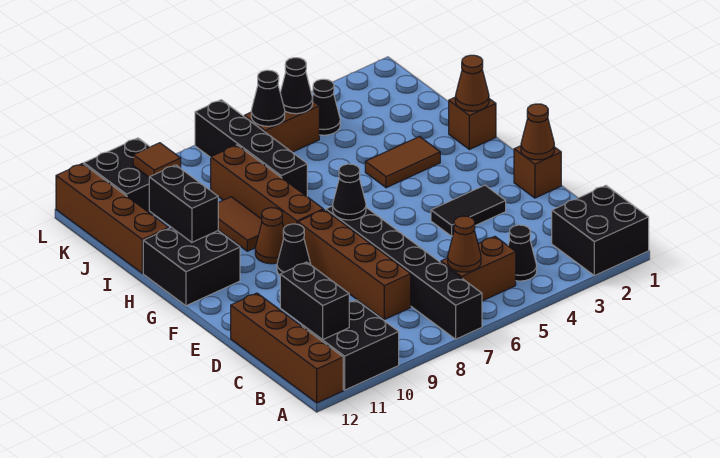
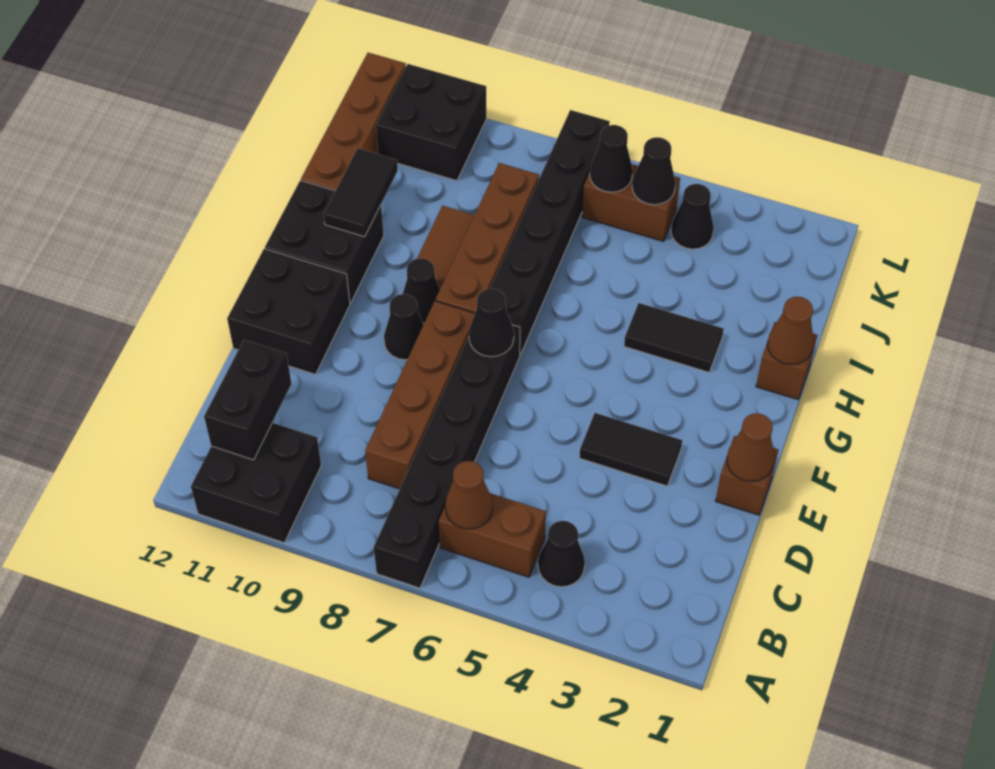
black brick A1:B2 level 1 -> black brick E11:F12 level 1
brown brick A12:D12 level 1 -> none
brown cone G9 level 1 -> black cone G9 level 1
brown tile H3:H4 level 1 -> black tile H3:H4 level 1
black brick H11:I11 level 2 -> black tile H11:I11 level 2
black brick I7:L7 level 1 -> black brick G7:L7 level 1
brown tile K10 level 2 -> none

